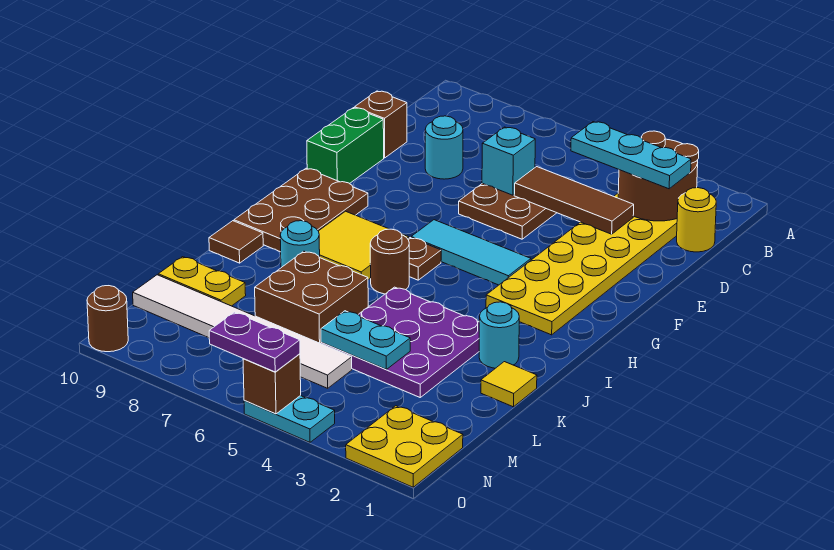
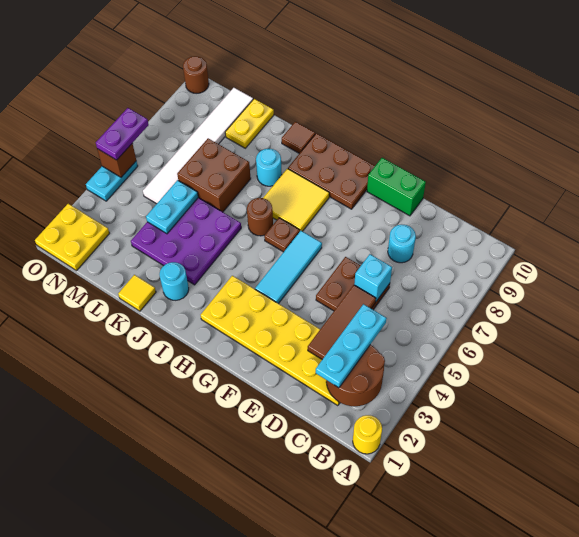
yellow round brick C1 level 1 -> yellow round brick A1 level 1
brown brick D10 level 1 -> none

